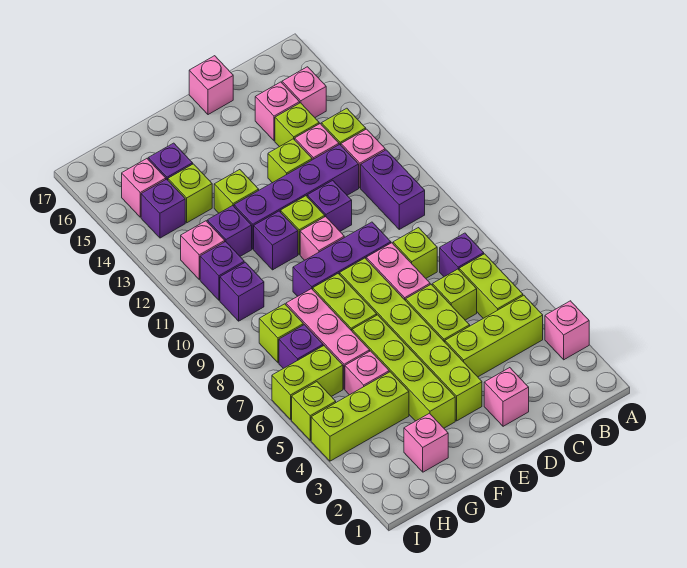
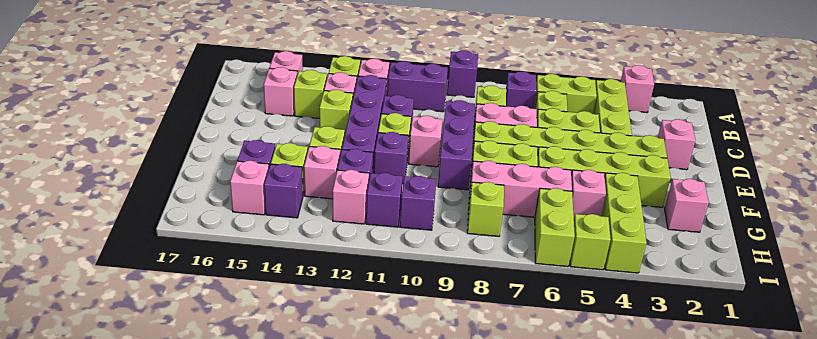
pink brick D17 level 1 -> pink brick G13 level 1
purple brick H7 level 1 -> purple brick A9 level 1

